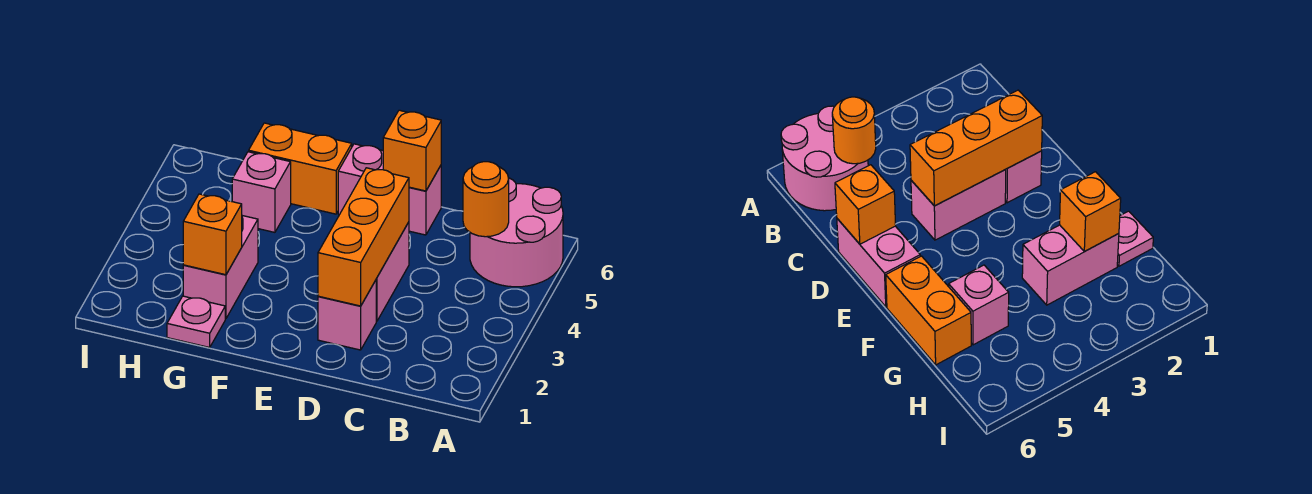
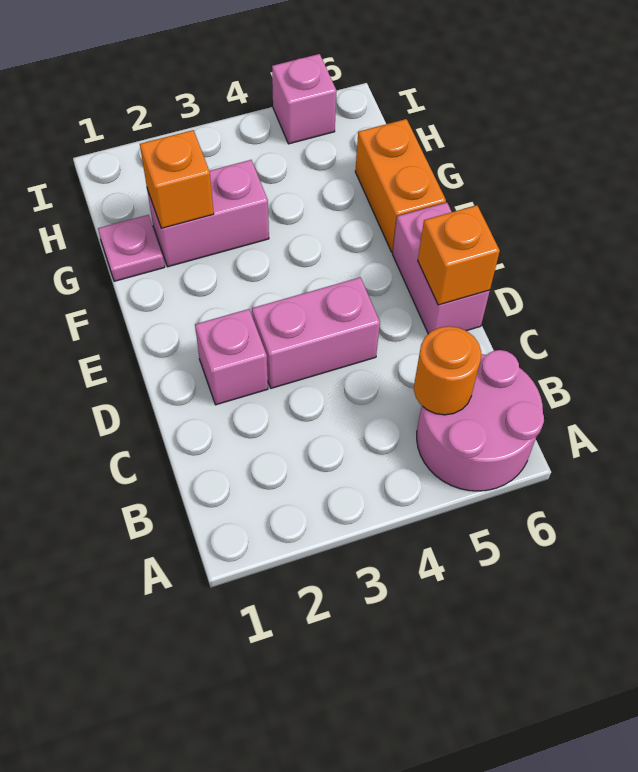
orange brick D2:D4 level 2 -> none
pink brick G5 level 1 -> pink brick I5 level 1

